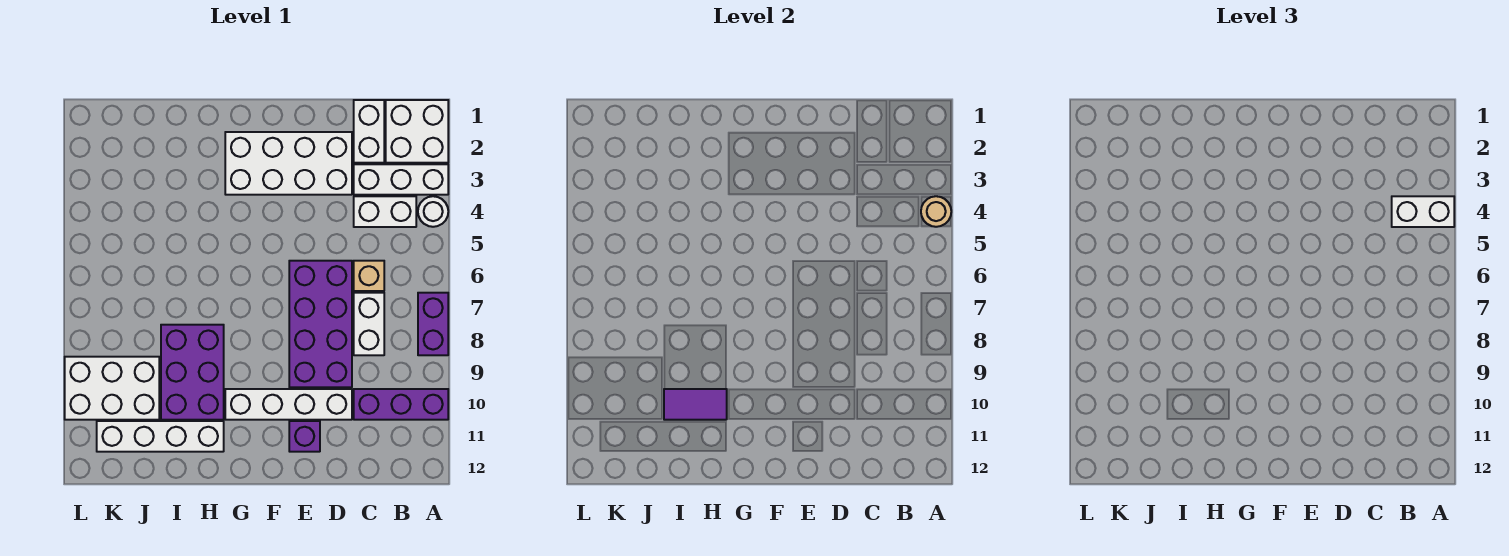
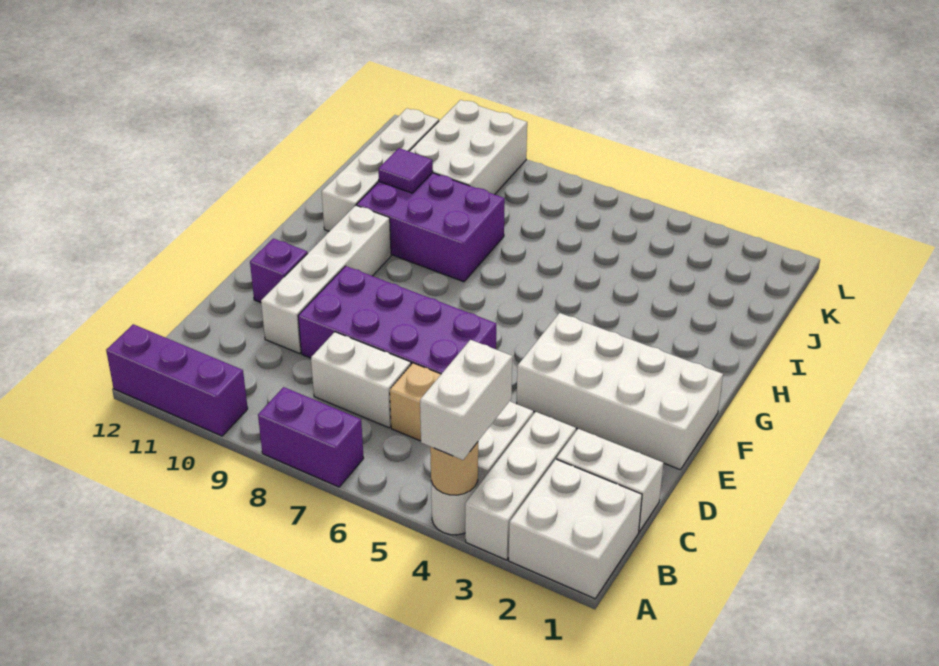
purple brick A10:C10 level 1 -> purple brick A10:A12 level 1
white brick D2:G3 level 1 -> white brick E1:F4 level 1
purple tile H10:I10 level 2 -> purple tile I10 level 2

